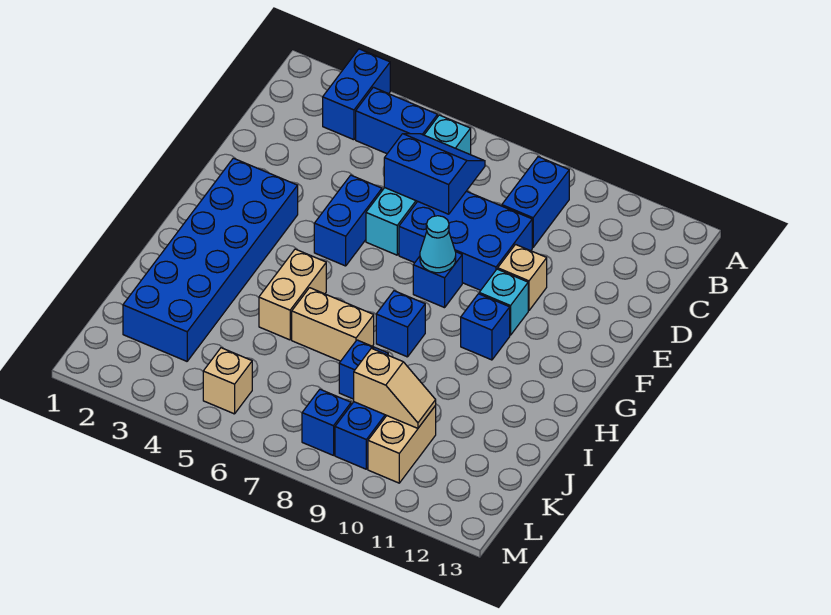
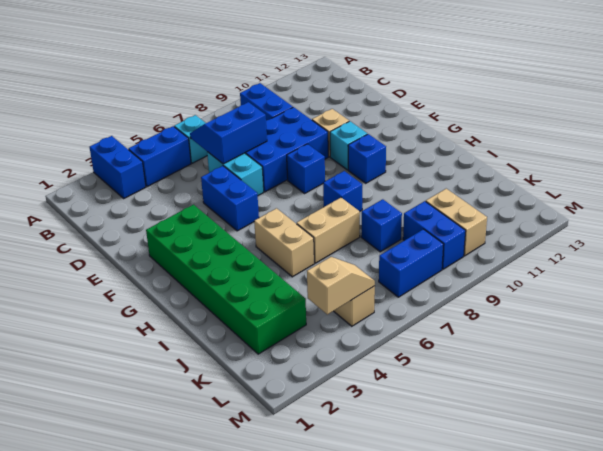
blue brick F2:K3 level 1 -> green brick F2:K3 level 1
cyan cone F8 level 2 -> none
tan slope K9:K10 level 2 top 9 -> tan slope L4:L5 level 2 top 4
blue brick L8 level 1 -> blue brick L7:L8 level 1

